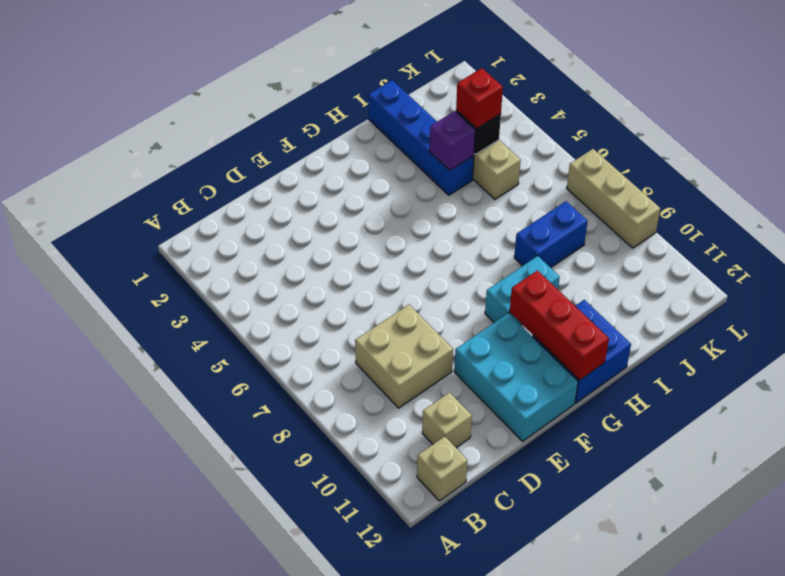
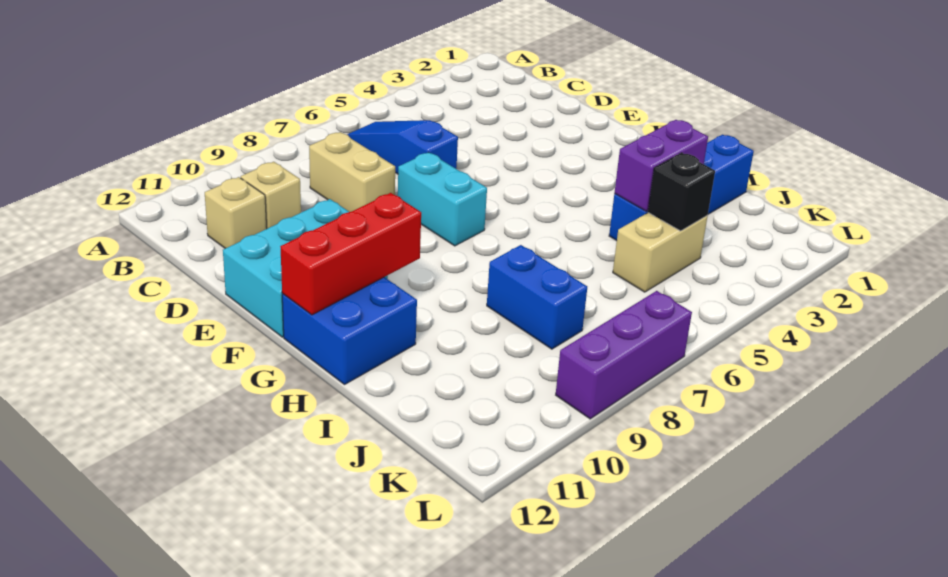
none -> blue slope B6:D6 level 1 top D
tan brick B12 level 1 -> tan brick C10 level 1
tan brick C8:D9 level 1 -> tan brick C8:D8 level 1
cyan brick G9:H9 level 1 -> cyan brick E7:F7 level 1
purple brick I4 level 2 -> purple brick I3:I4 level 2
red brick J4 level 3 -> none
tan brick L7:L9 level 1 -> purple brick L7:L9 level 1

